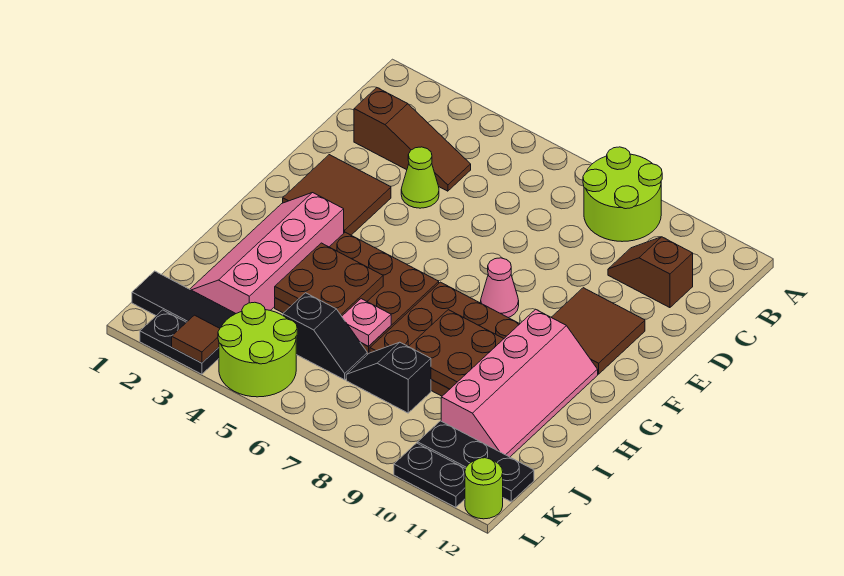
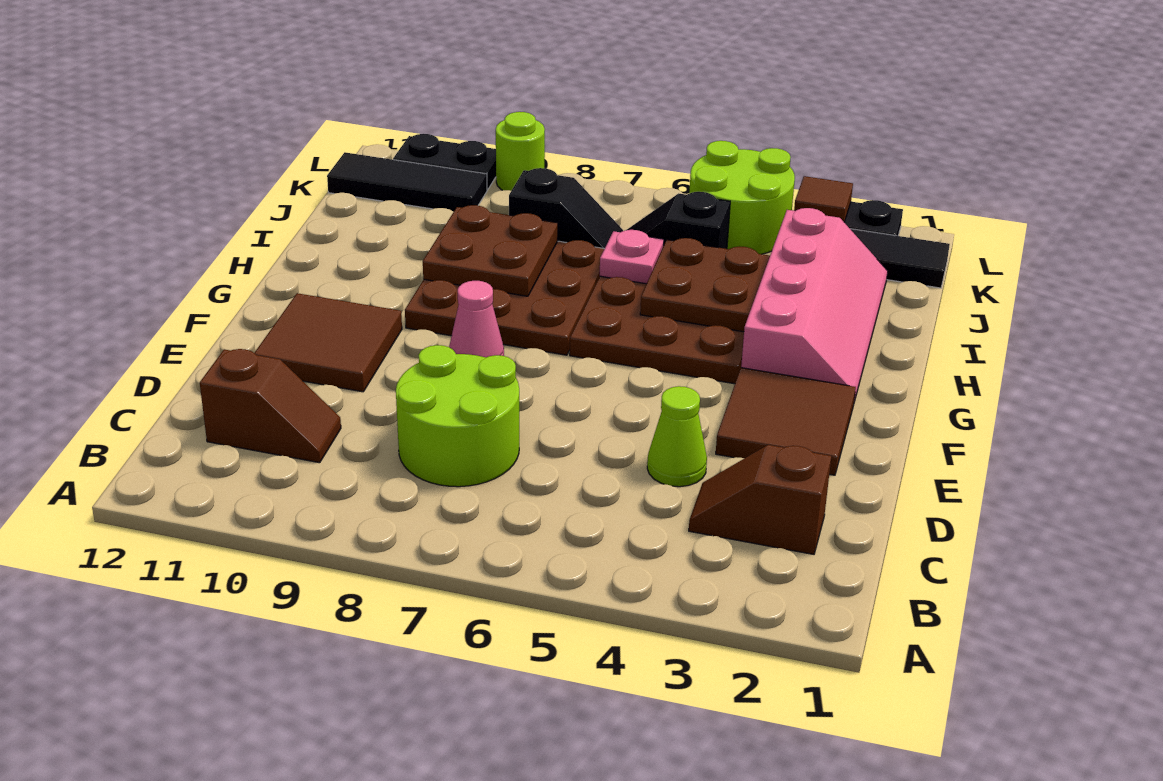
lime round brick A8:B9 level 1 -> lime round brick C7:D8 level 1
brown slope C2:C4 level 1 top 2 -> brown slope C2:C3 level 1 top 2
pink slope G10:J11 level 1 top 10 -> none
black plate K10:K12 level 1 -> black tile K10:K12 level 1
lime round brick L12 level 1 -> lime round brick L9 level 1

